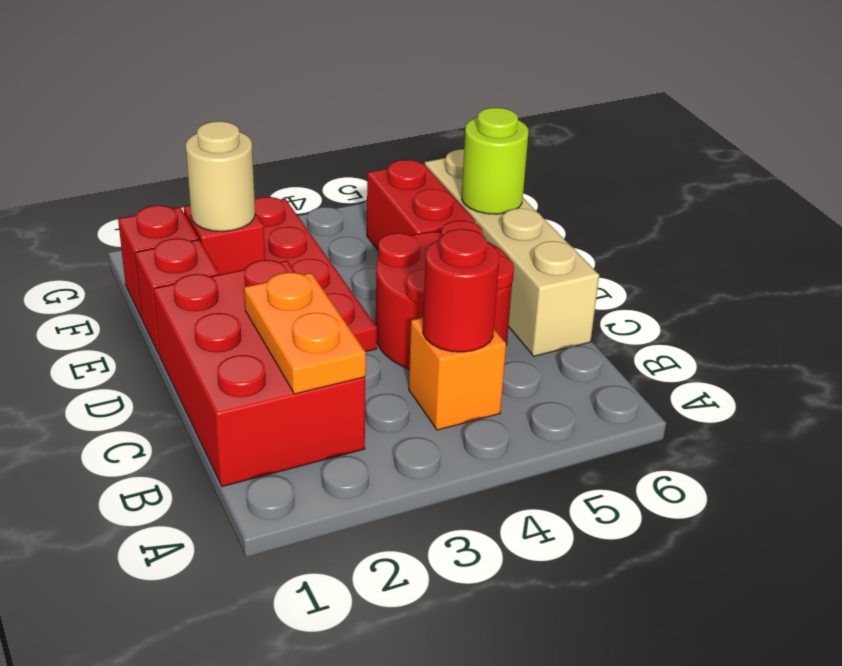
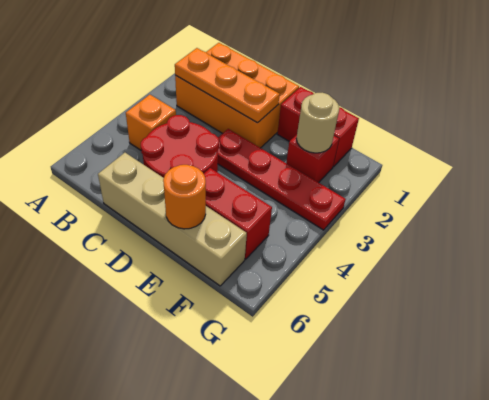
red brick B1:D2 level 1 -> orange brick B1:D2 level 1
orange plate B2:C2 level 2 -> orange plate B2:D2 level 2
red round brick B4 level 2 -> none
lime round brick E6 level 2 -> orange round brick E6 level 2

